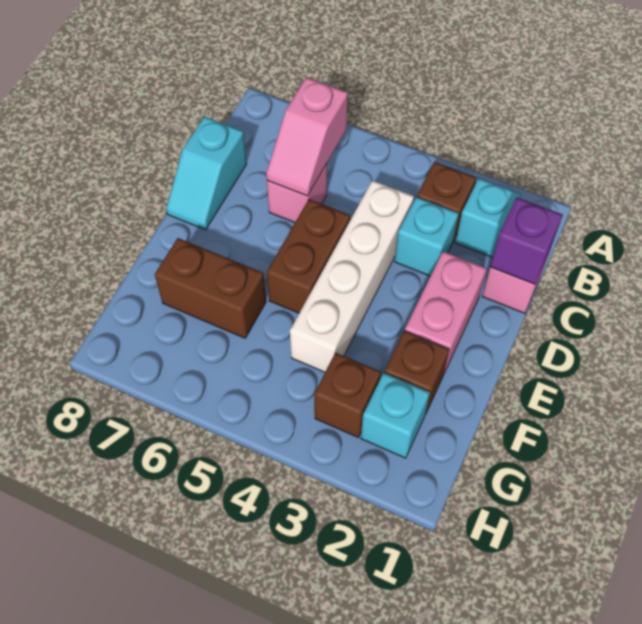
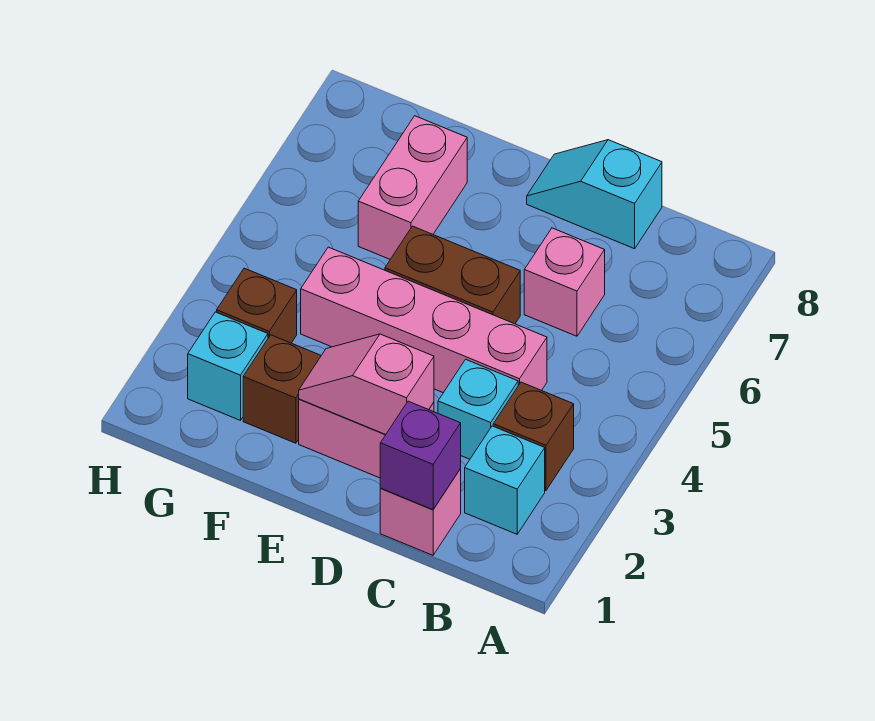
pink slope B6:C6 level 2 top B -> pink slope D2:E2 level 2 top D
white brick C4:F4 level 1 -> pink brick C4:F4 level 1
brown brick F6:F7 level 1 -> pink brick F6:F7 level 1

